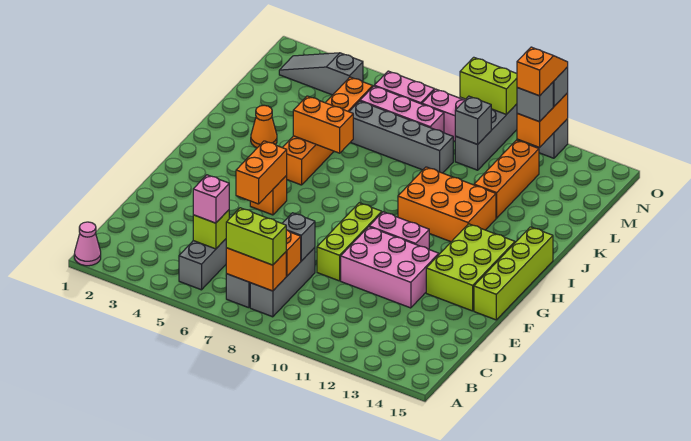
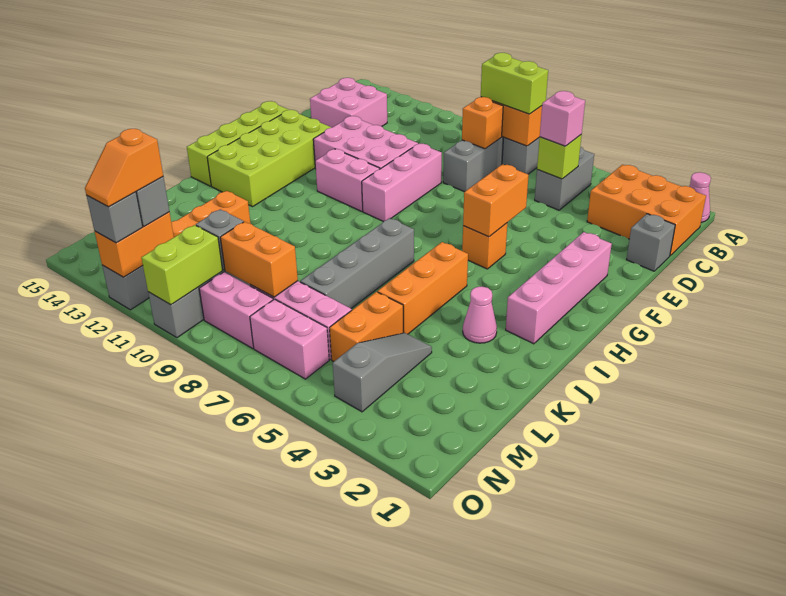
none -> pink brick C13:D14 level 1
grey brick D8 level 2 -> grey brick D1 level 1
lime brick E9:G9 level 1 -> pink brick E9:G9 level 1
none -> pink brick F2:I2 level 1
lime brick F13:H14 level 1 -> lime brick F13:I14 level 1
orange brick I10:J12 level 1 -> orange brick B1:C3 level 1
orange cone J3 level 1 -> pink cone J3 level 1
orange brick J5:J6 level 2 -> orange brick M8:M9 level 2
grey brick L6:L9 level 1 -> grey brick I7:L7 level 1
grey slope N2:N4 level 1 top 4 -> grey slope L4:N4 level 1 top N
lime brick O9:O10 level 2 -> lime brick N10:O10 level 2

